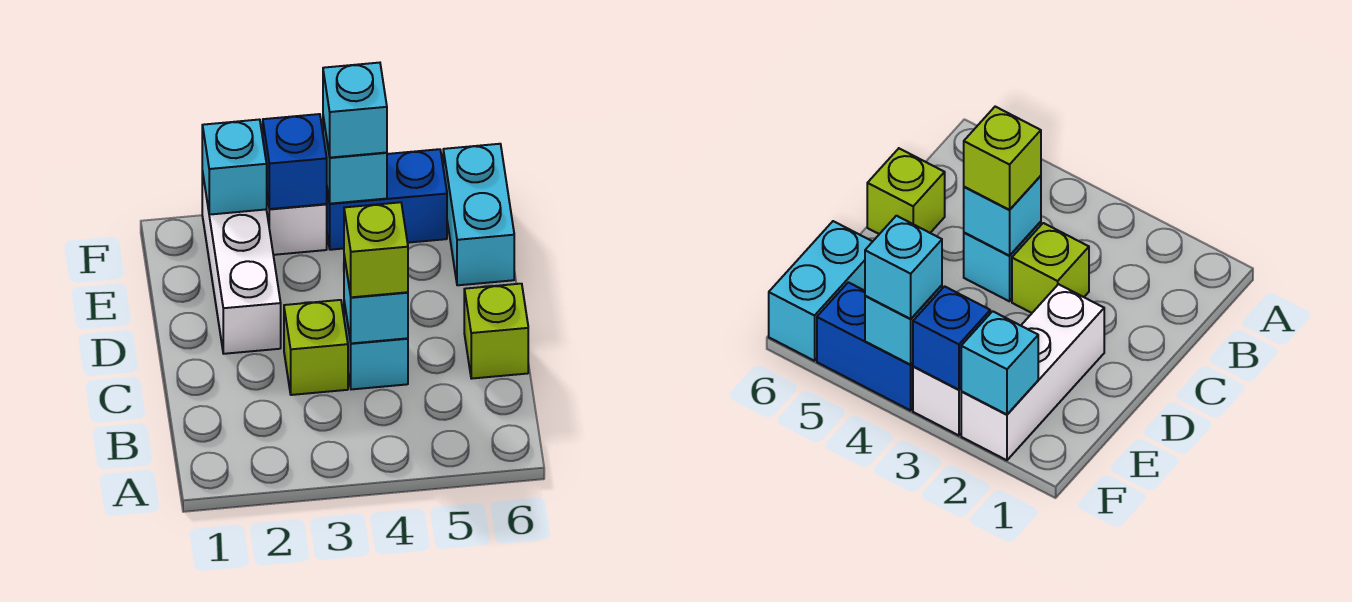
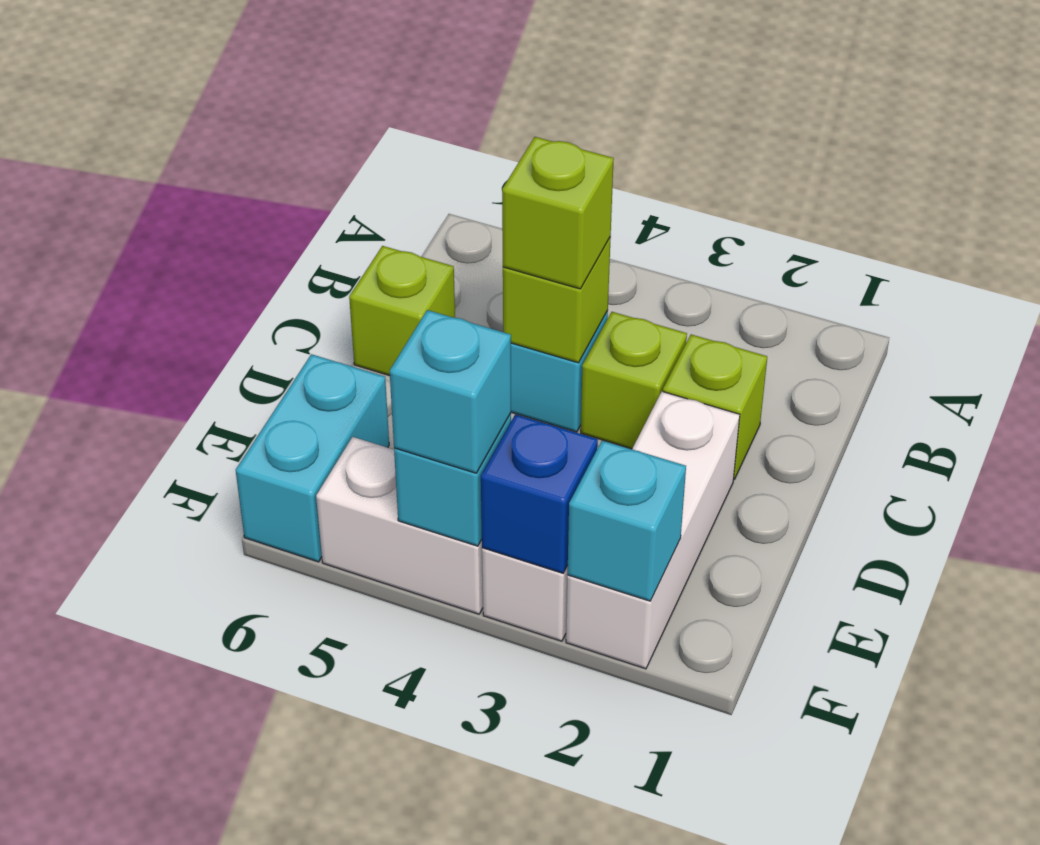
none -> lime brick C2 level 1
cyan brick C4 level 2 -> lime brick C4 level 2
blue brick F4:F5 level 1 -> white brick F4:F5 level 1

